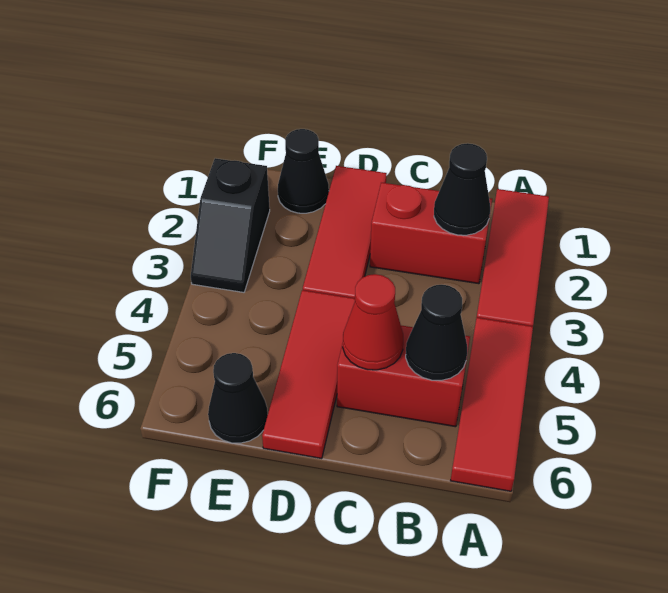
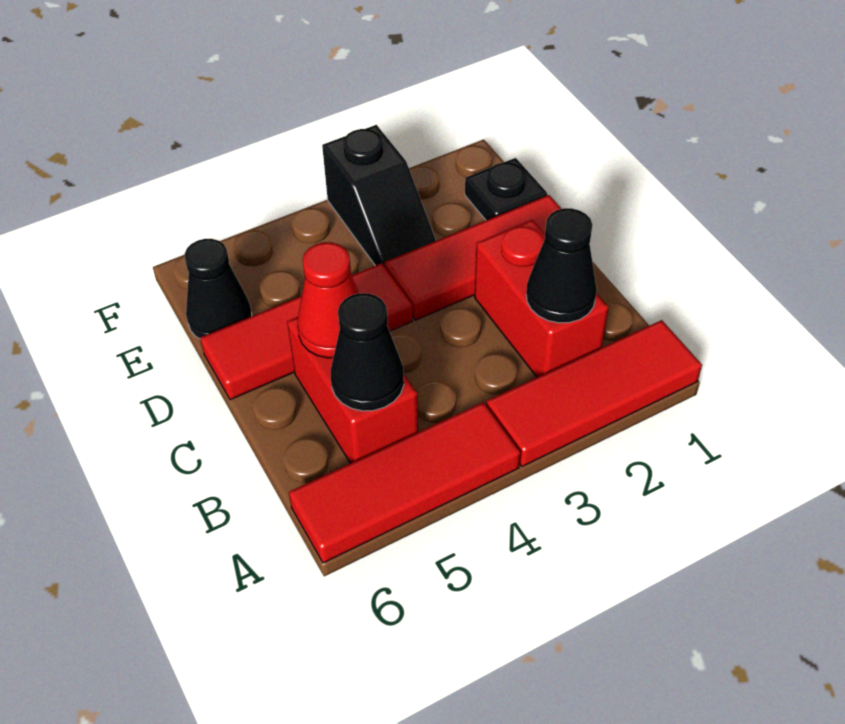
black cone E1 level 1 -> black plate E1 level 1
black slope F2:F3 level 1 top 2 -> black slope E3:F3 level 1 top F

